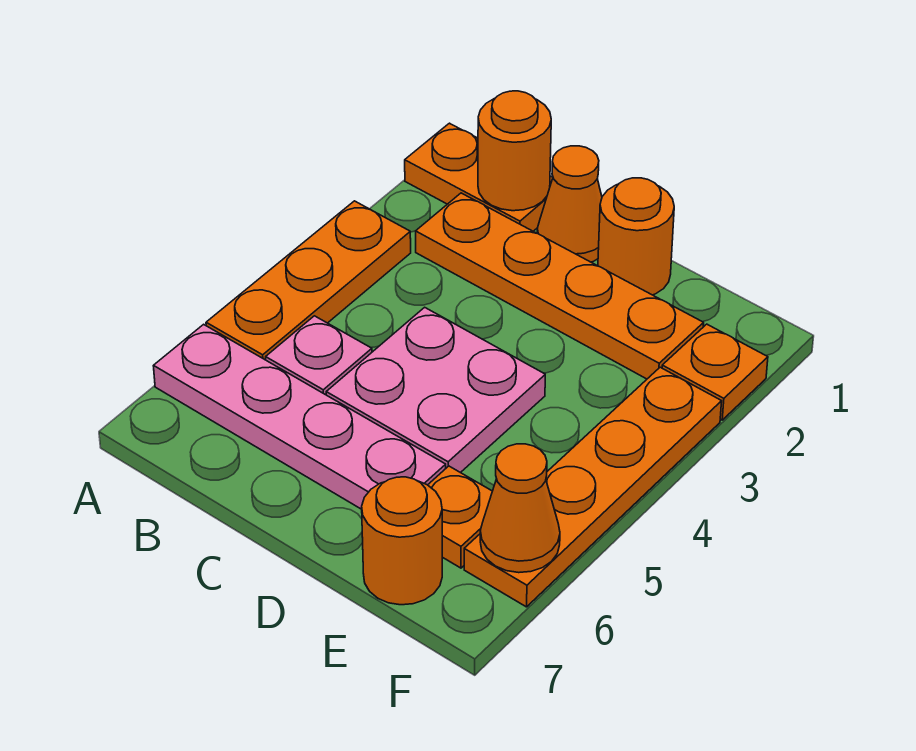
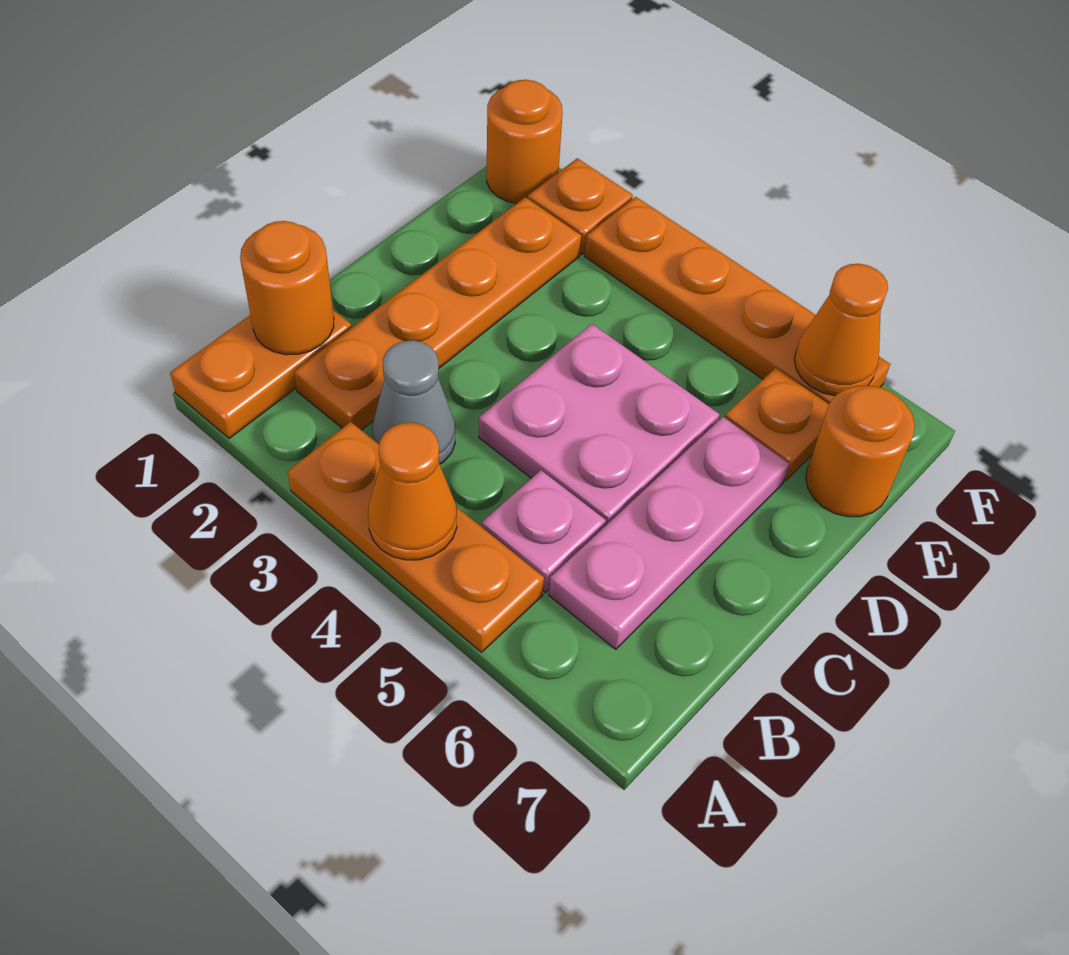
pink plate A6:D6 level 1 -> pink plate B6:D6 level 1
none -> grey cone B3 level 1
orange cone C1 level 1 -> orange cone A4 level 2
orange round brick D1 level 1 -> orange round brick F1 level 1

